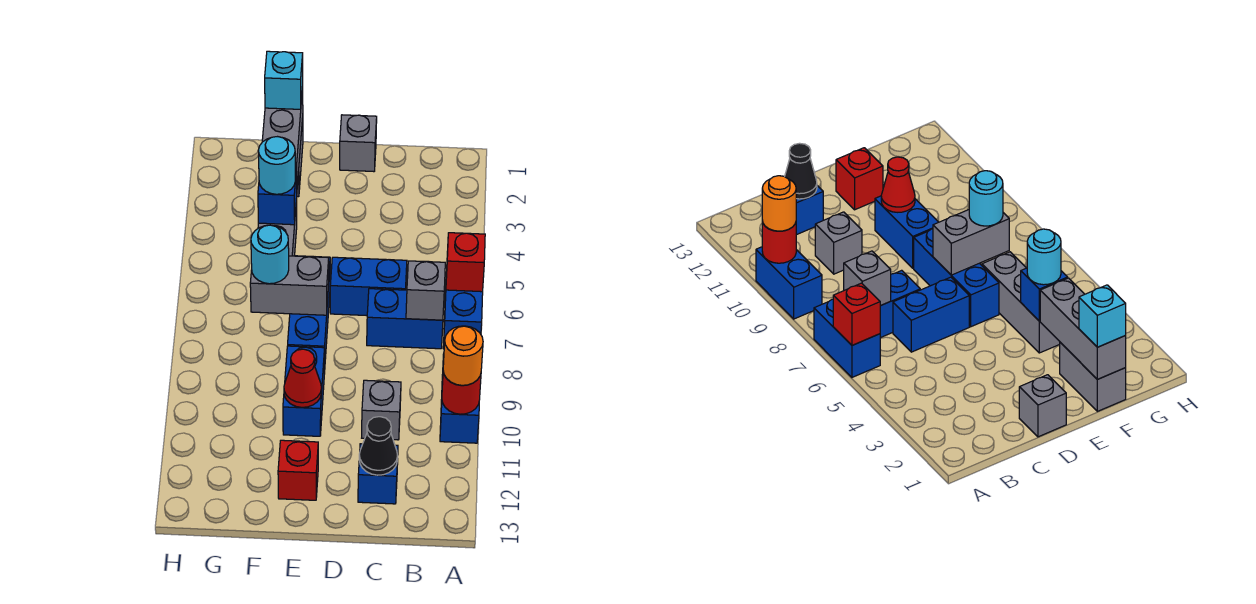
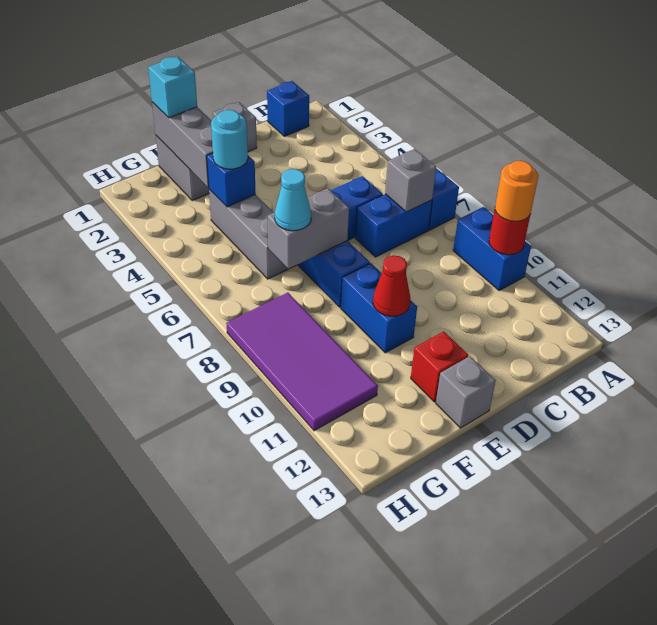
red brick A6 level 2 -> none
grey brick C10 level 1 -> grey brick E13 level 1
blue brick C12 level 1 -> blue brick B1 level 1
black cone C12 level 2 -> none
cyan round brick F7 level 3 -> cyan cone F7 level 3
none -> purple tile G8:H11 level 1

